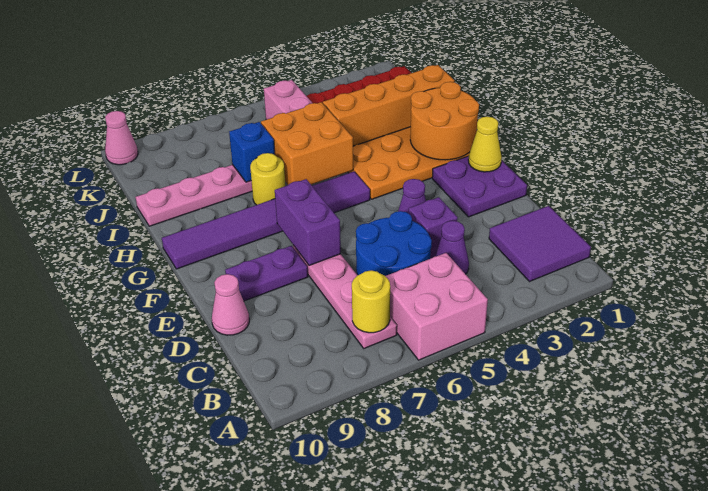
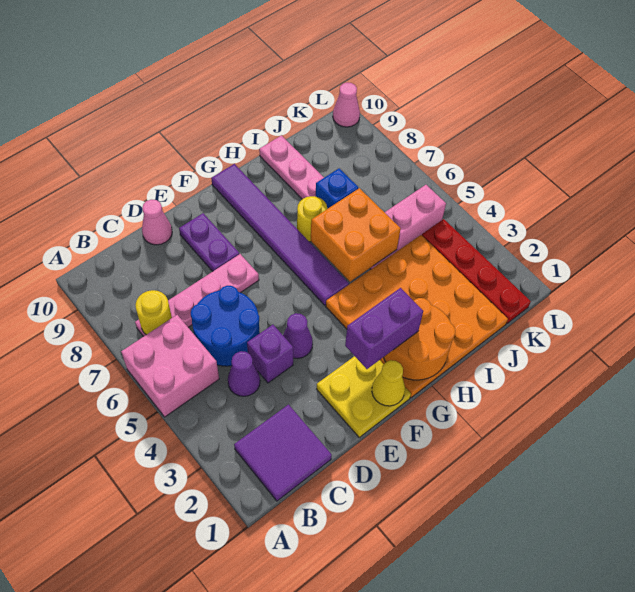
purple plate E1:F2 level 1 -> yellow plate E1:F2 level 1
purple brick E7:F7 level 2 -> purple brick F2:G2 level 3
orange brick I1:I4 level 2 -> none

